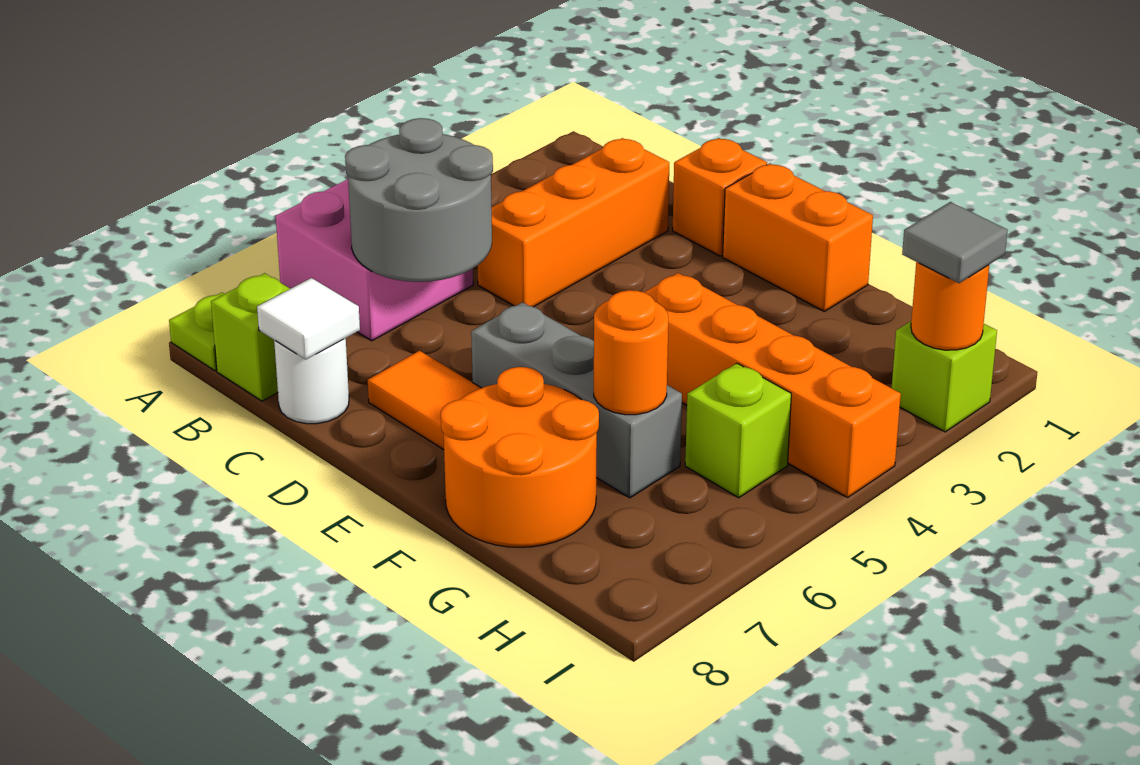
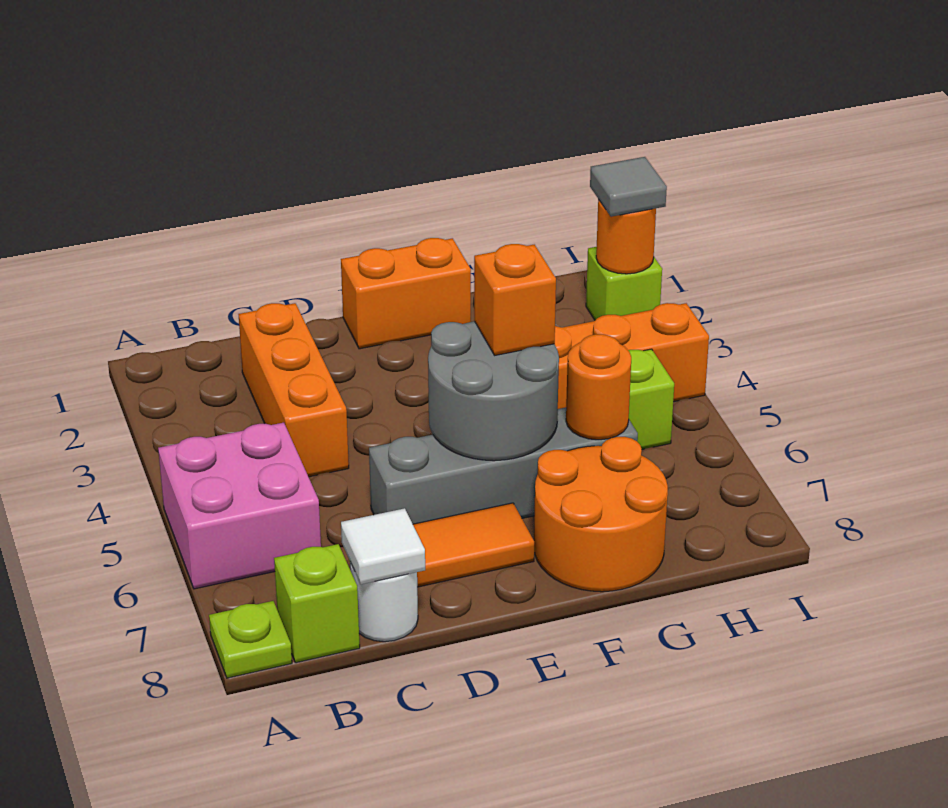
grey round brick B5:C6 level 2 -> grey round brick E5:F6 level 2
orange brick D1 level 1 -> orange brick F5 level 3
grey brick E6:G6 level 1 -> grey brick D6:G6 level 1

